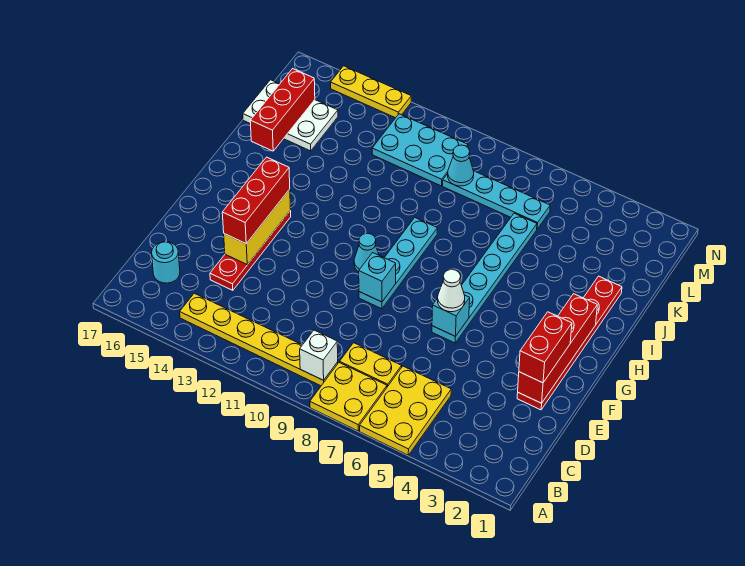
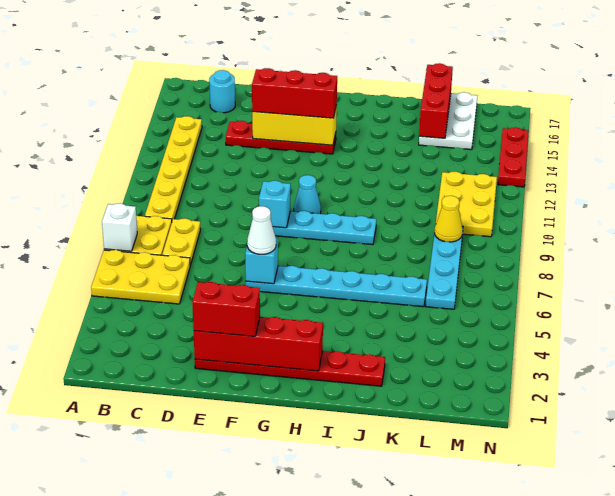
white brick B9 level 2 -> white brick A7 level 2
red brick J16:L16 level 2 -> red brick K15:K17 level 2
cyan cone L9 level 2 -> yellow cone L9 level 2
cyan plate L10:M12 level 1 -> yellow plate L10:M12 level 1
yellow plate N13:N15 level 1 -> red plate N13:N15 level 1

